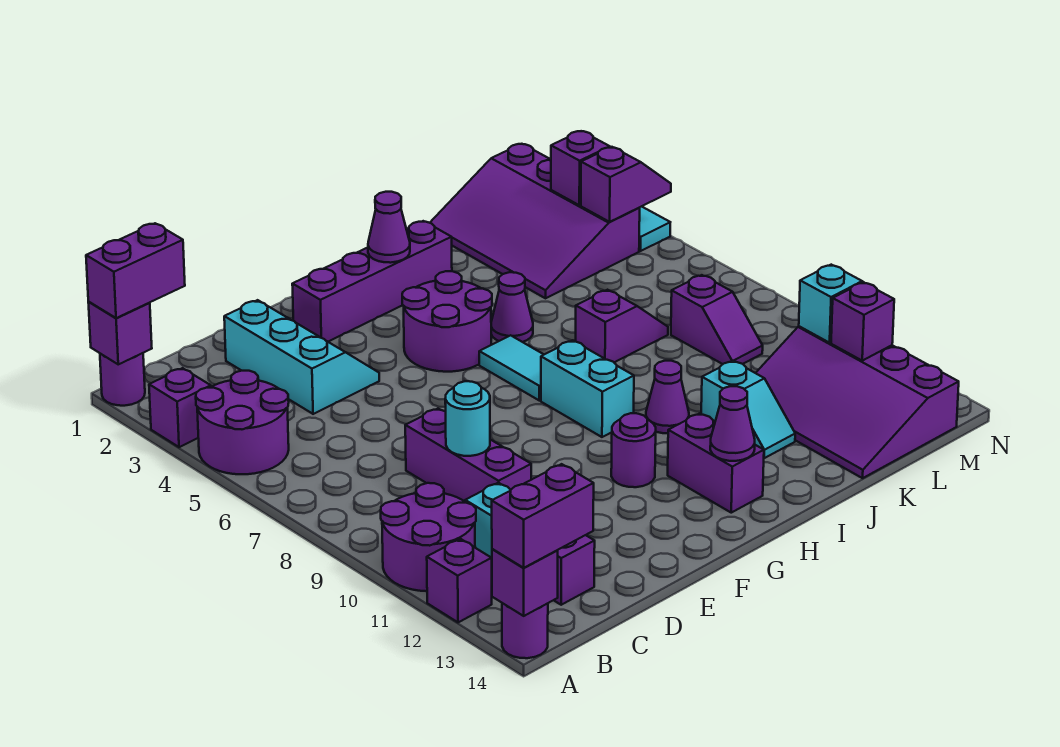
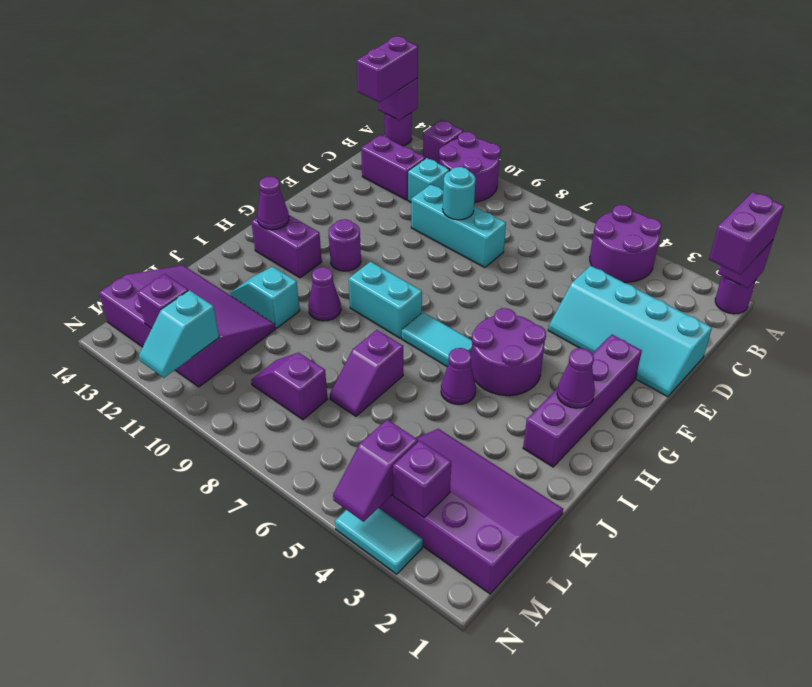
purple brick A3 level 1 -> none
cyan slope D2:E4 level 1 top D -> cyan slope D1:E4 level 1 top D
purple brick D8:D10 level 1 -> cyan brick D8:D10 level 1

